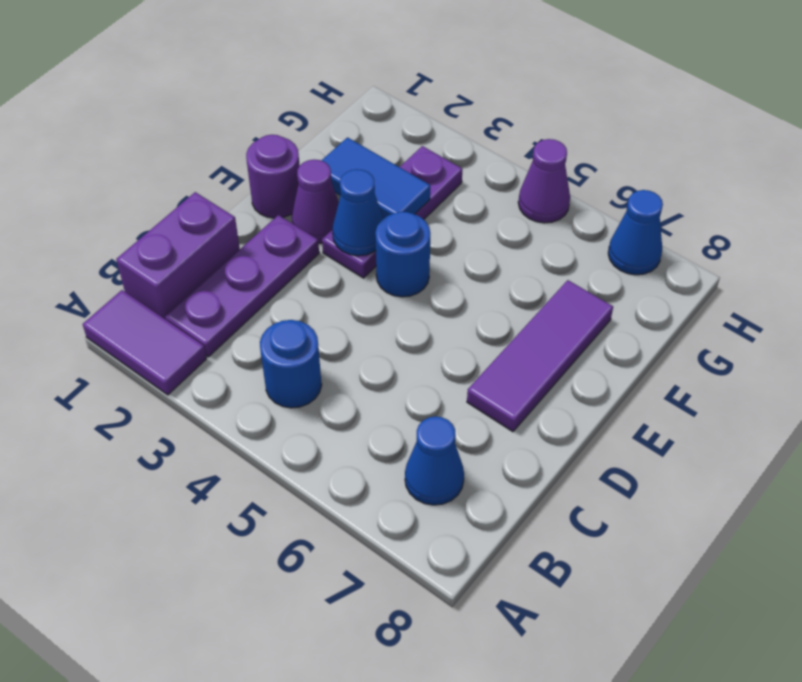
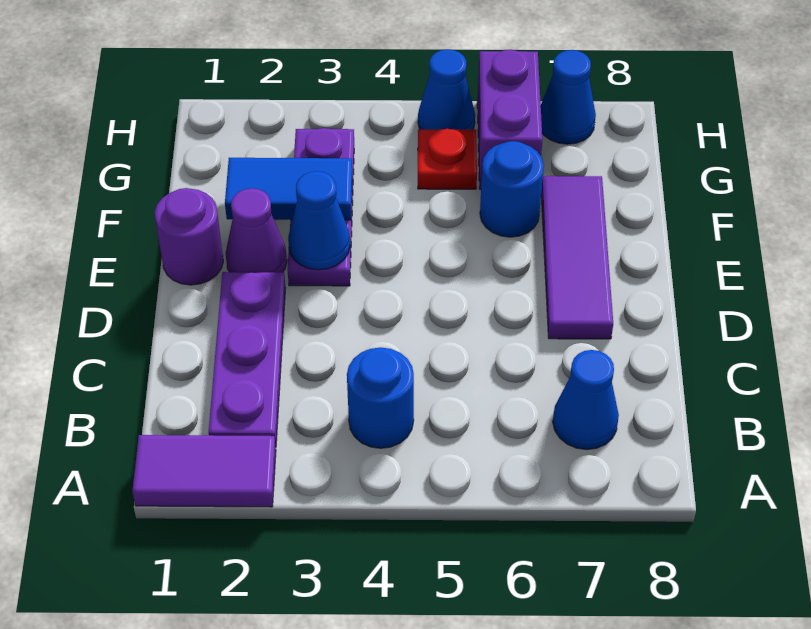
purple brick B1:C1 level 1 -> purple brick G6:H6 level 1
blue round brick E4 level 1 -> blue round brick F6 level 1
none -> red plate G5 level 1
purple cone H5 level 1 -> blue cone H5 level 1

